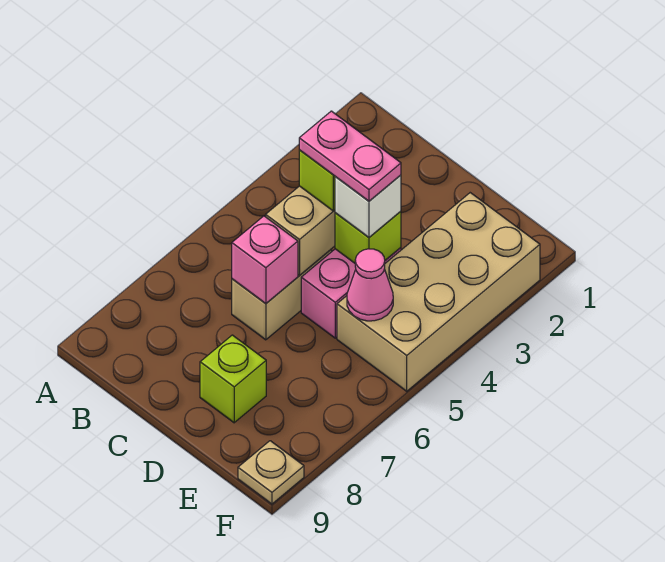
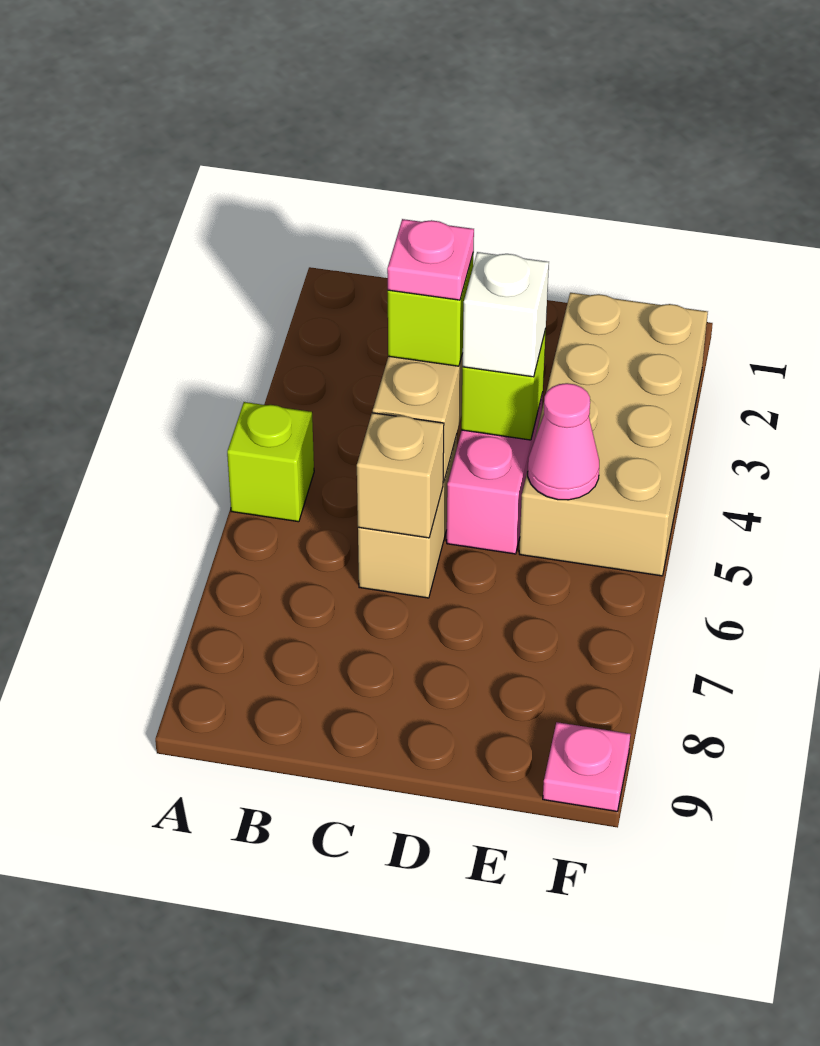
pink plate C4:D4 level 4 -> pink plate C4 level 4
pink brick C6 level 2 -> tan brick C6 level 2
lime brick D8 level 1 -> lime brick A5 level 1
tan plate F9 level 1 -> pink plate F9 level 1

